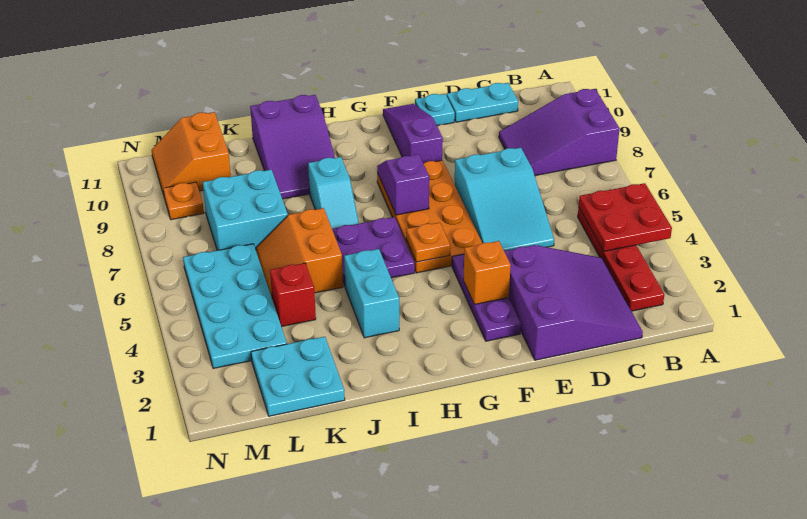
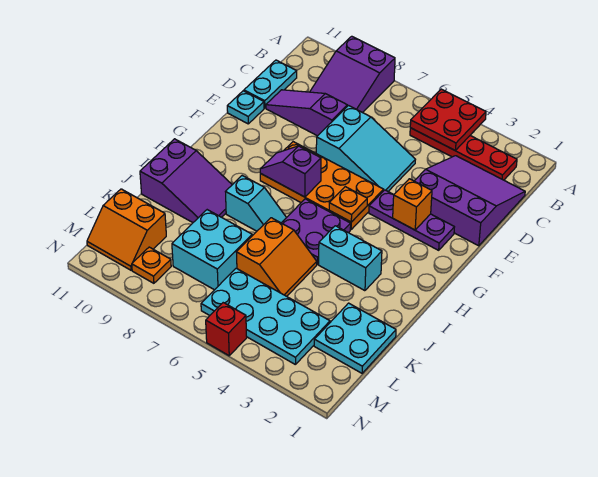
purple slope F9:F11 level 1 top 9 -> purple slope D8:D10 level 1 top 8
orange slope J5:K6 level 1 top J -> orange slope J5:K6 level 1 top 6
red brick K4 level 1 -> red brick N5 level 1

